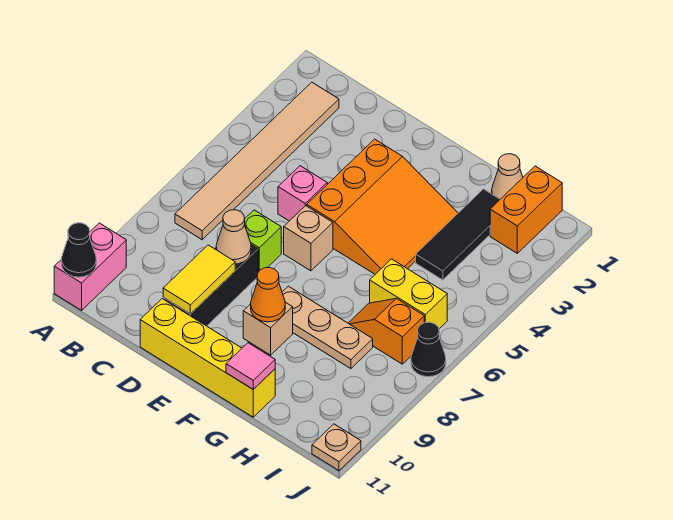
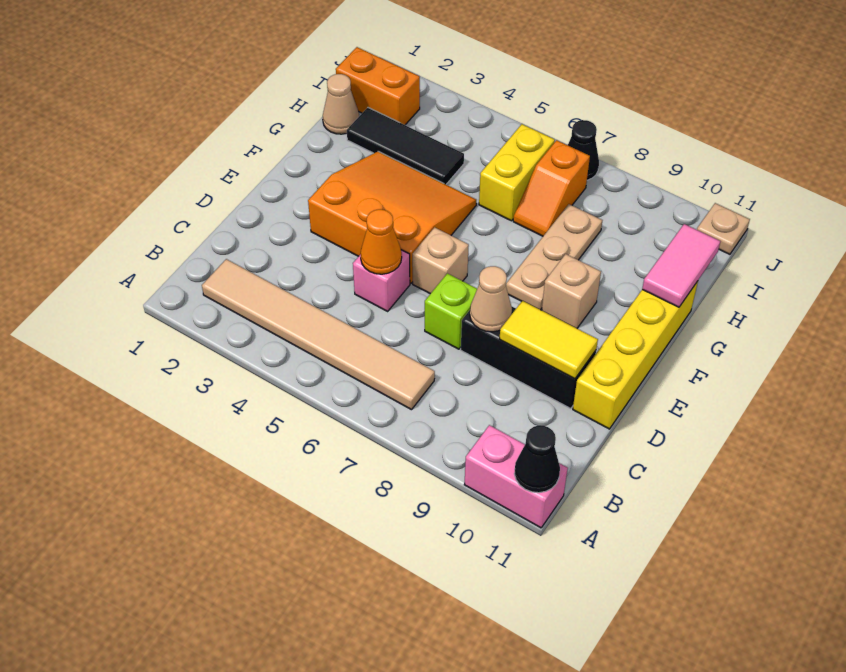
orange cone F9 level 2 -> orange cone D5 level 2
pink tile G11 level 2 -> pink tile G11:H11 level 2

